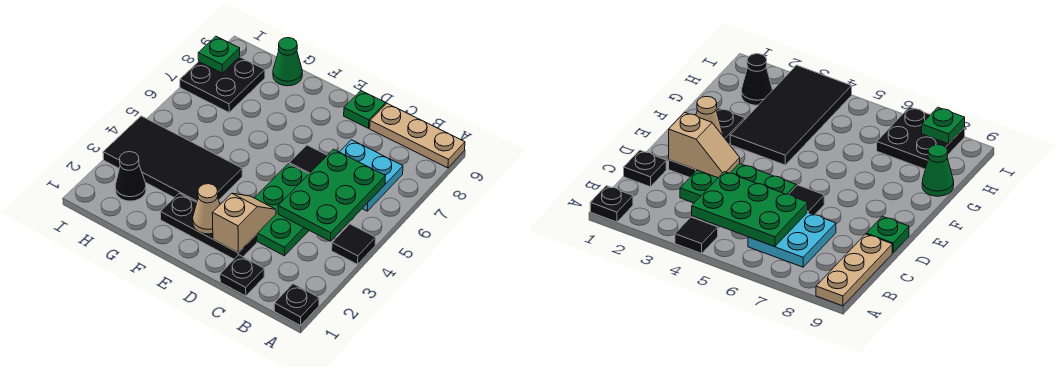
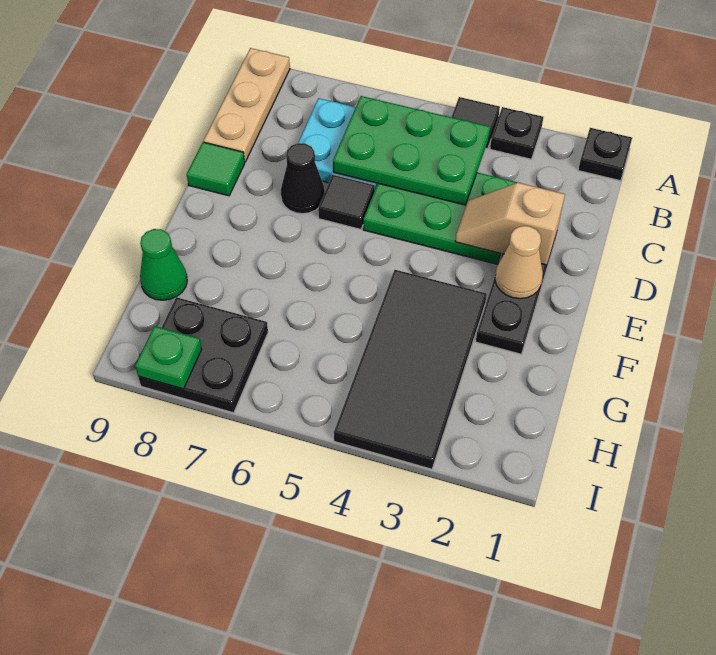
black plate C1 level 1 -> black plate A3 level 1
green plate D9 level 1 -> green tile D9 level 1
black cone H2 level 1 -> black cone D7 level 1

